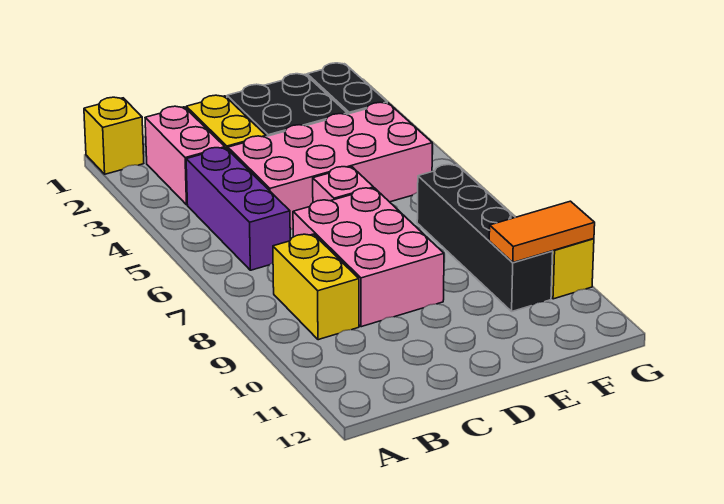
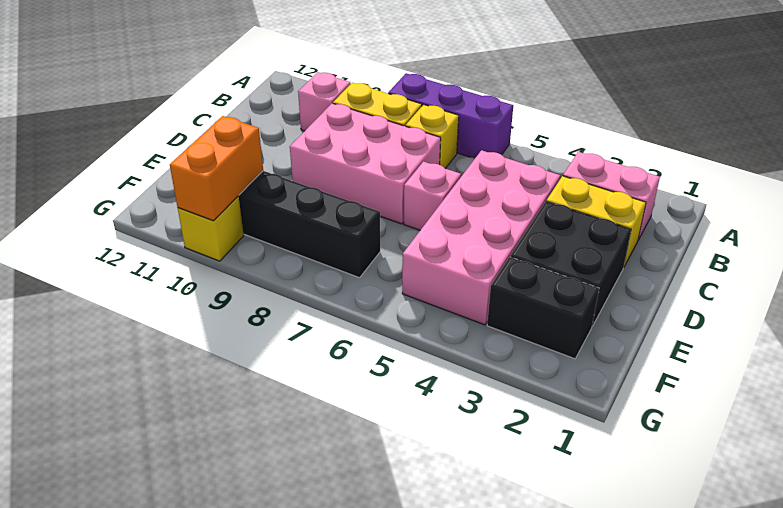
yellow brick A1 level 1 -> yellow brick B7 level 1
purple brick B4:B6 level 1 -> purple brick A6:A8 level 1
none -> pink brick B10 level 1
orange tile F10:G10 level 2 -> orange brick F10:G10 level 2

